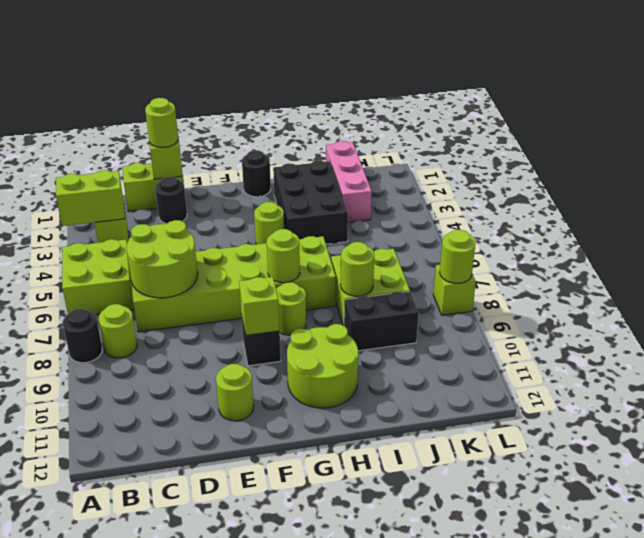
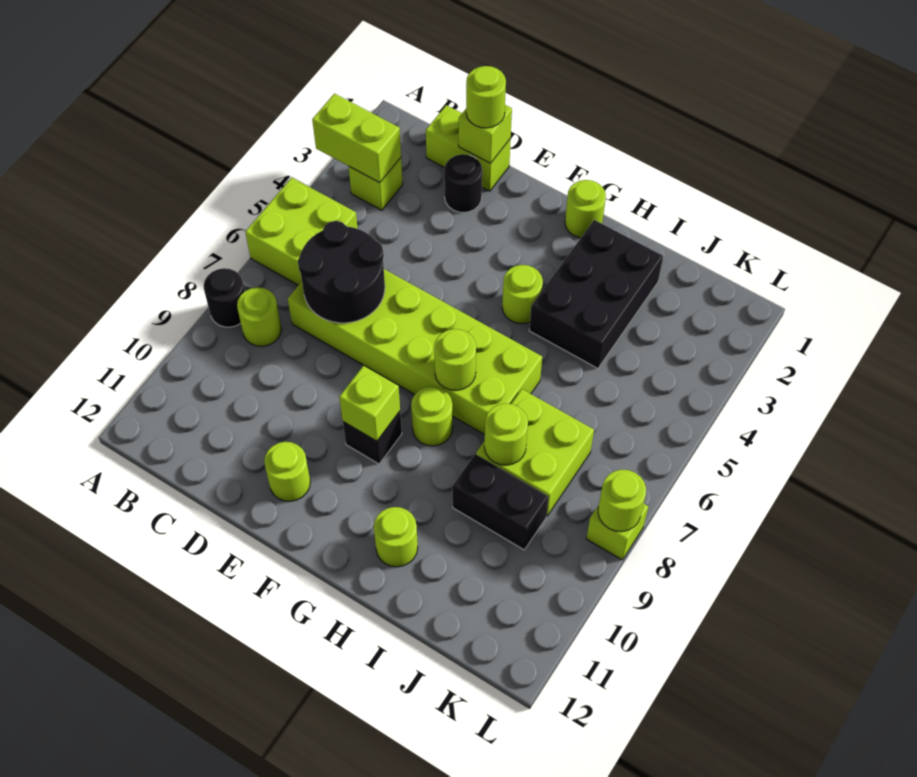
lime round brick C6:D7 level 2 -> black round brick C6:D7 level 2
black round brick G1 level 1 -> lime round brick G1 level 1
lime round brick G10:H11 level 1 -> lime round brick H11 level 1
pink brick J1:J3 level 1 -> none

